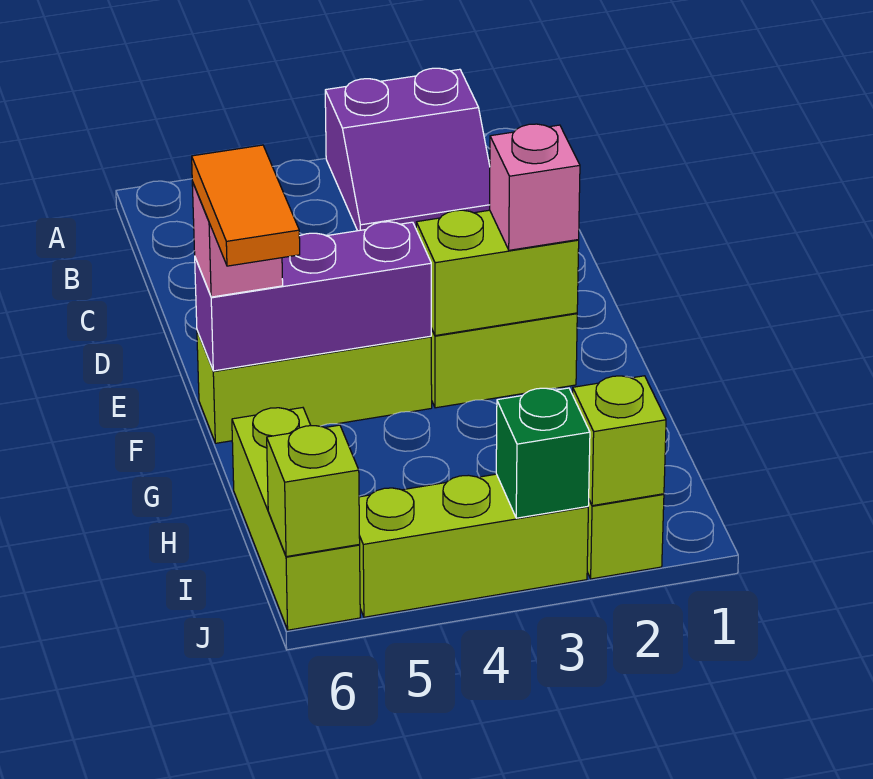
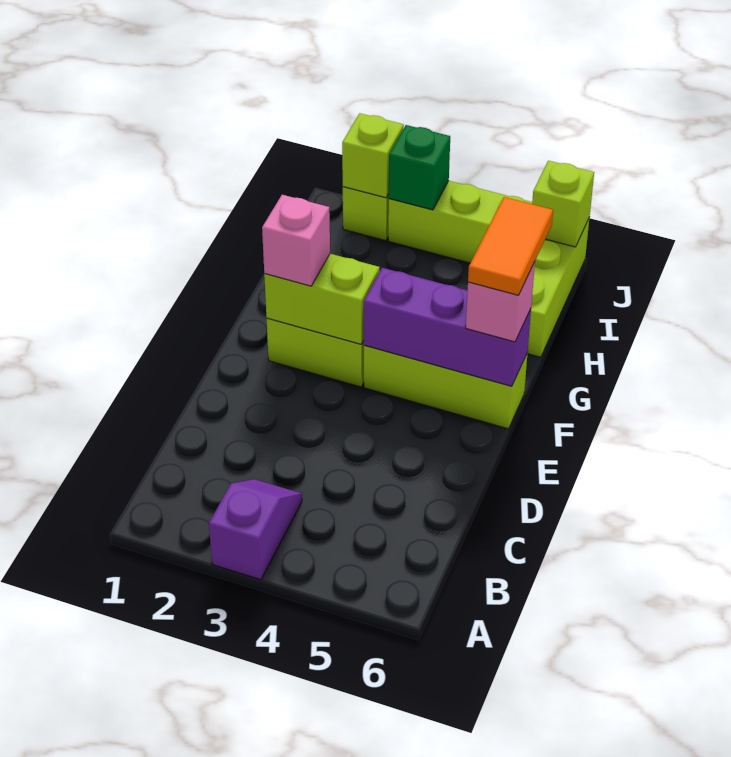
purple slope A2:B3 level 1 top A -> purple slope A3:B3 level 1 top A

